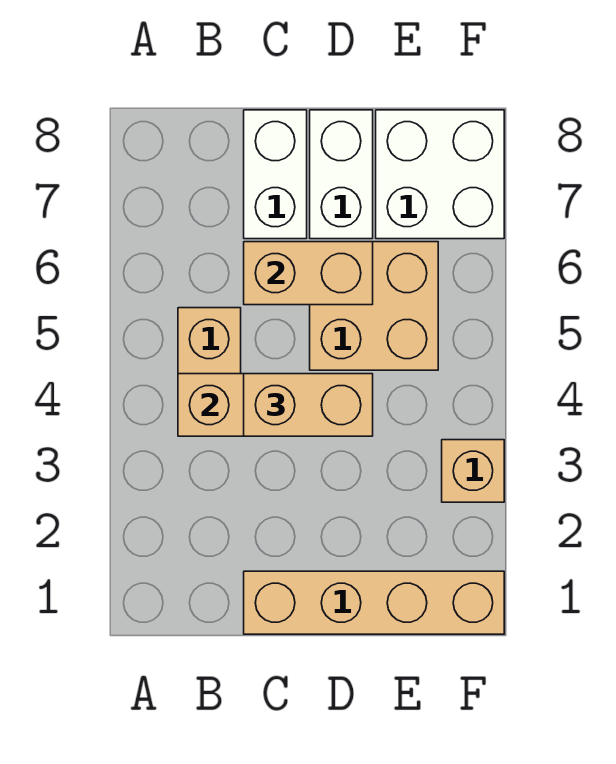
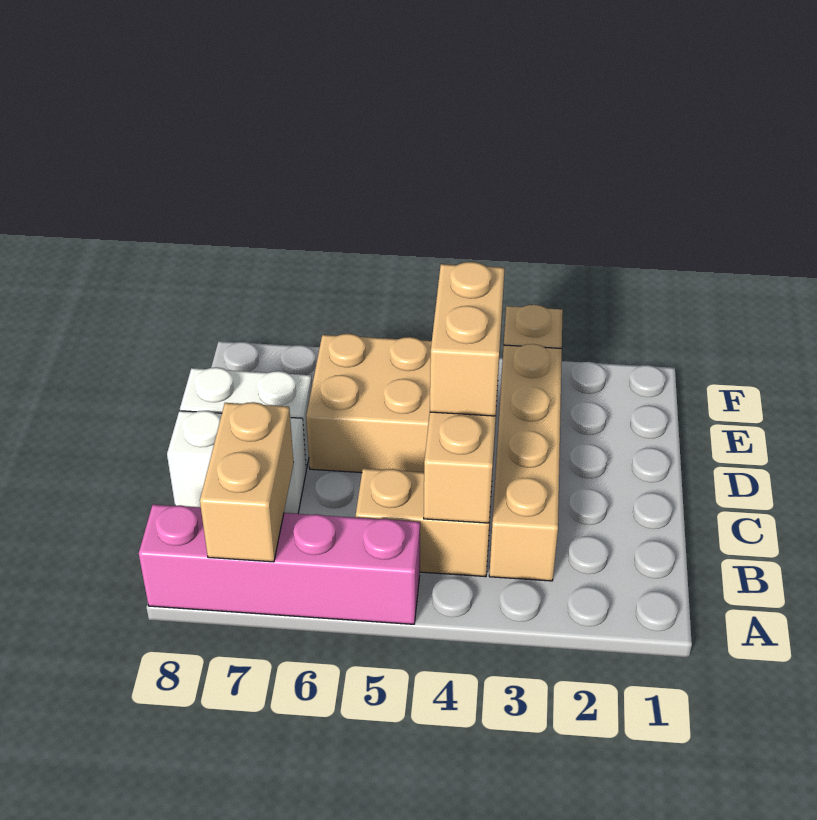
none -> pink brick A5:A8 level 1
tan brick C1:F1 level 1 -> tan brick B3:E3 level 1
tan brick C6:D6 level 2 -> tan brick A7:B7 level 2
white brick E7:F8 level 1 -> none

